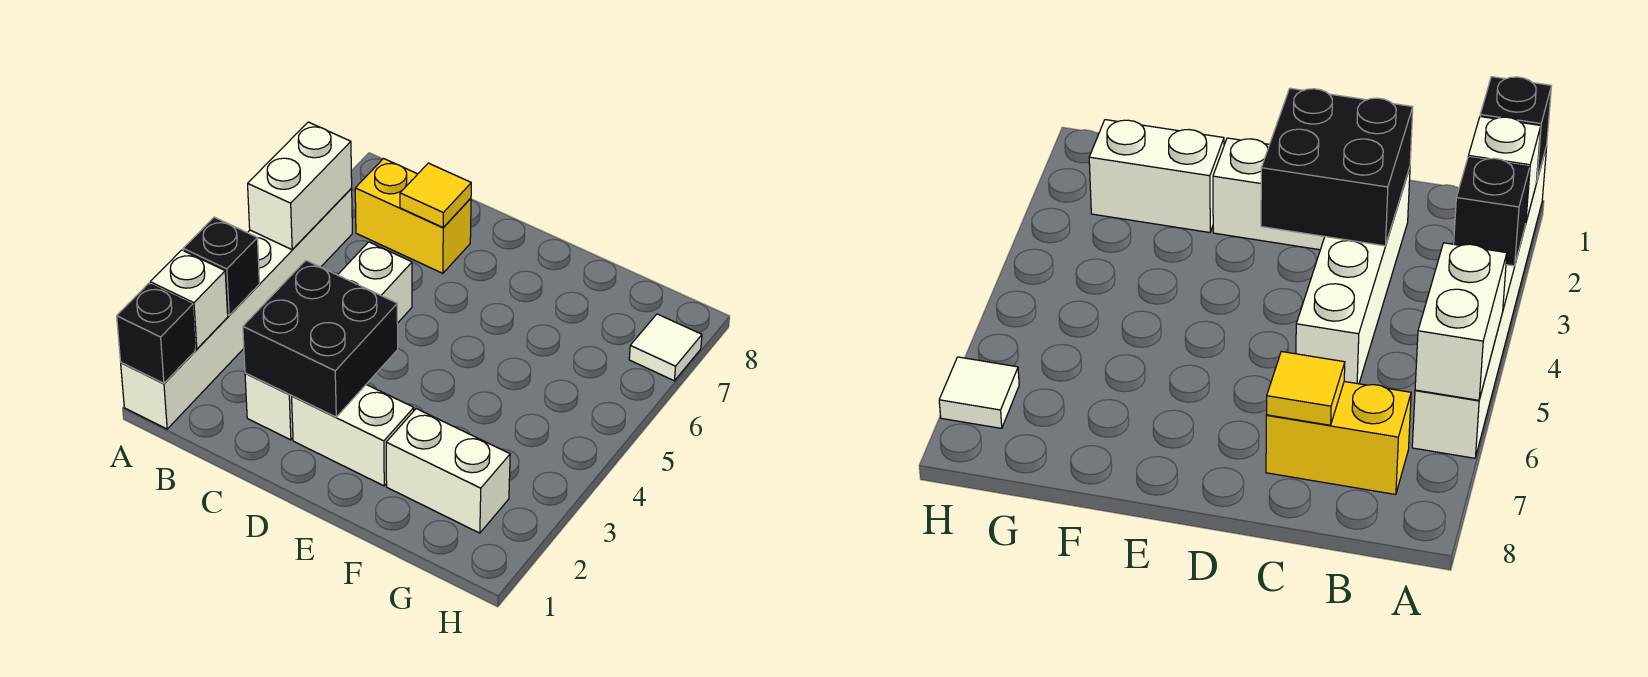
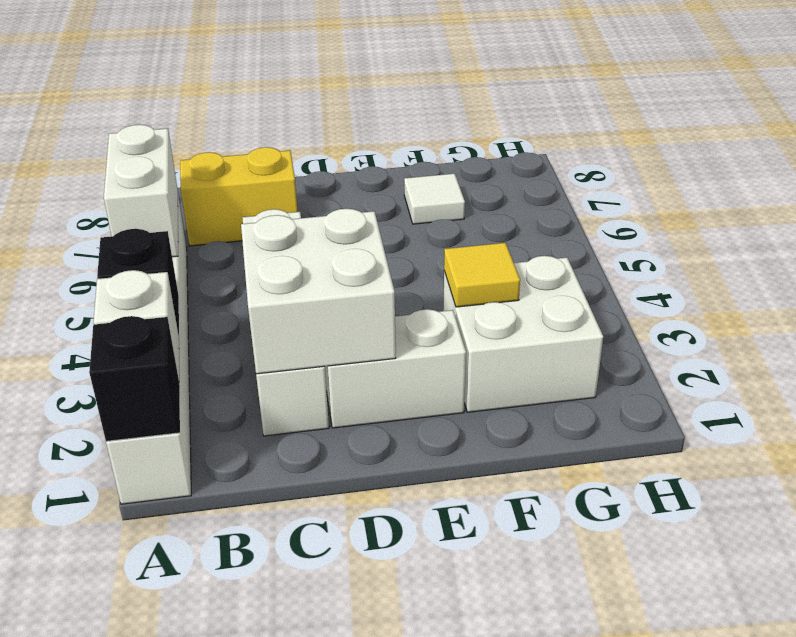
black brick C2:D3 level 2 -> white brick C2:D3 level 2
yellow tile C7 level 2 -> yellow tile F3 level 2
white brick F2:G2 level 1 -> white brick F2:G3 level 1
white tile H7 level 1 -> white tile F7 level 1

